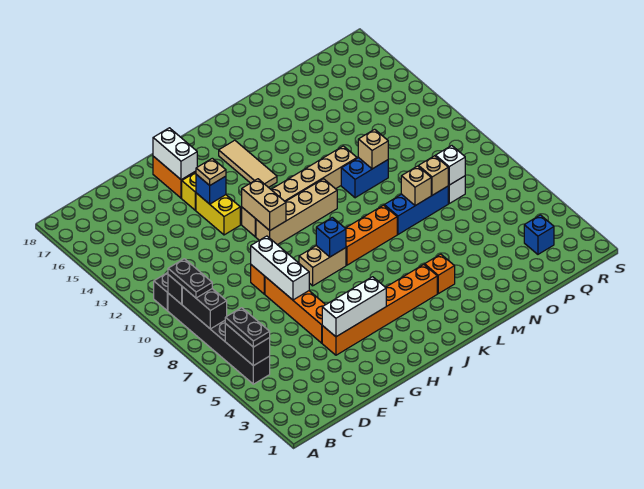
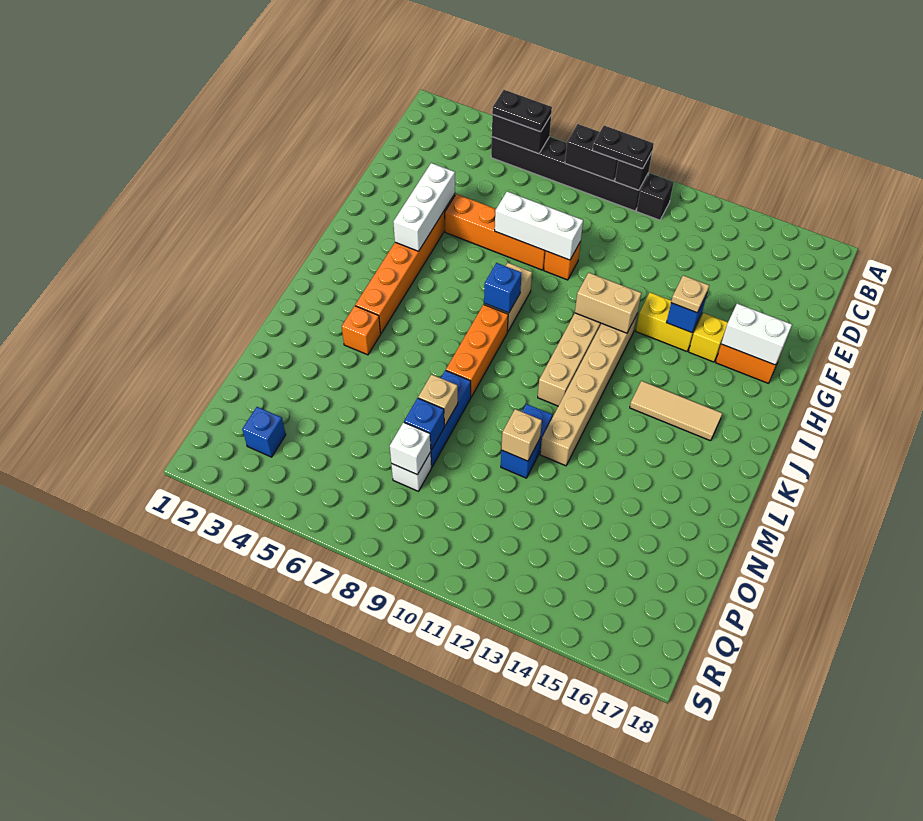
tan brick O8 level 2 -> blue brick O8 level 2

